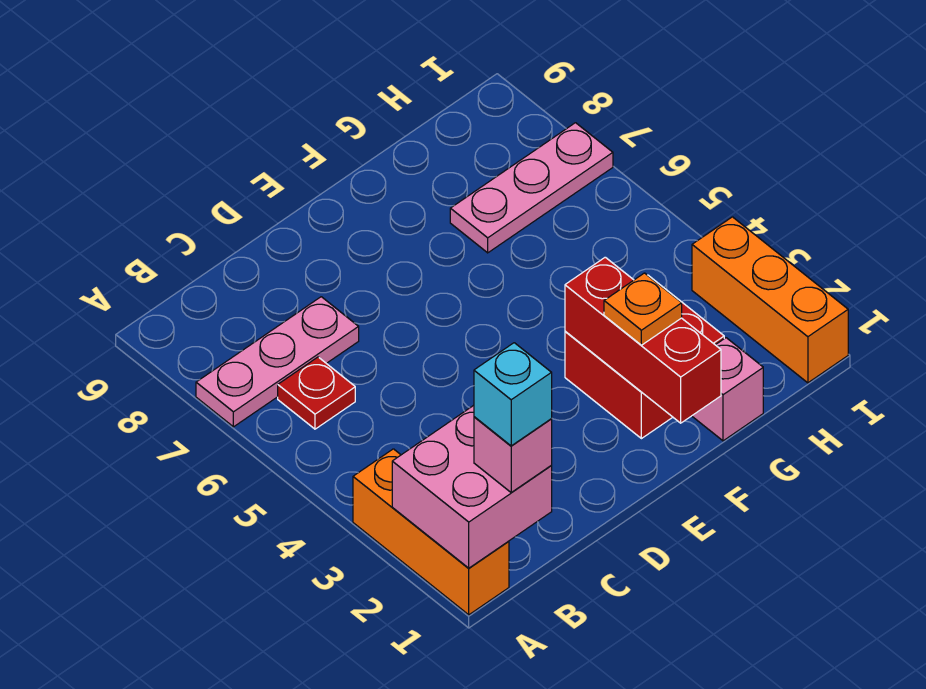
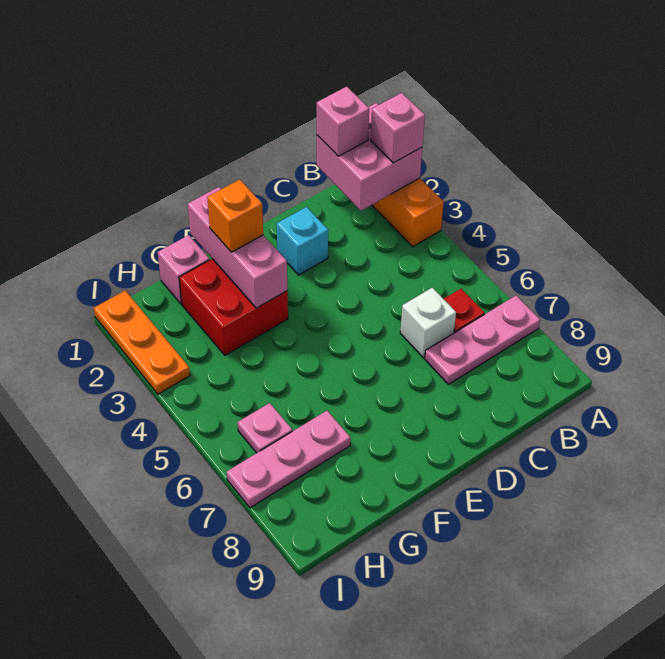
none -> pink brick A2 level 3
cyan brick B1 level 4 -> cyan brick D2 level 1
none -> white brick C6 level 1
red brick F1:F3 level 2 -> pink brick F1:F3 level 2
orange plate F2 level 3 -> orange brick F2 level 3
none -> pink plate H6 level 1
orange brick I1:I3 level 1 -> orange plate I1:I3 level 1

